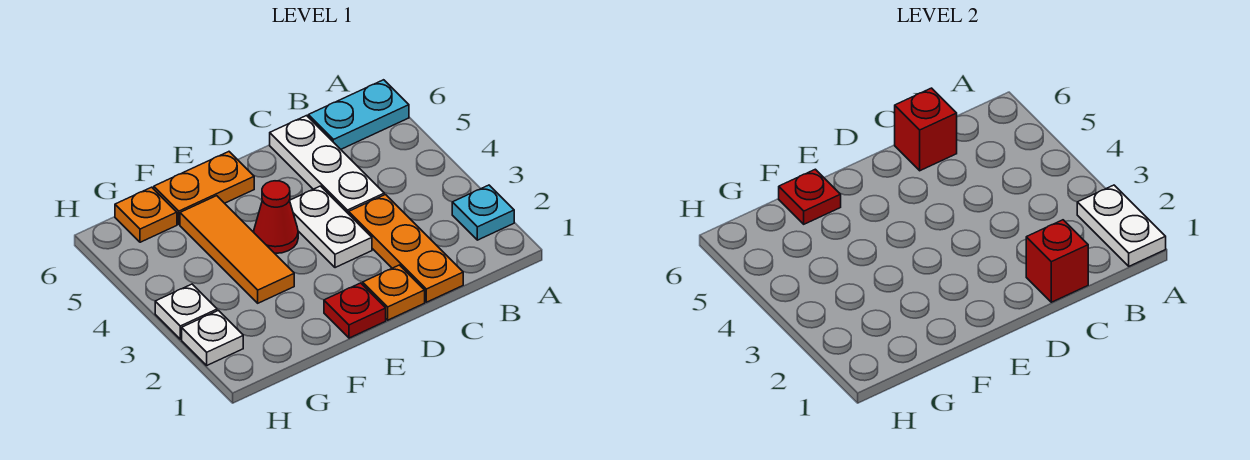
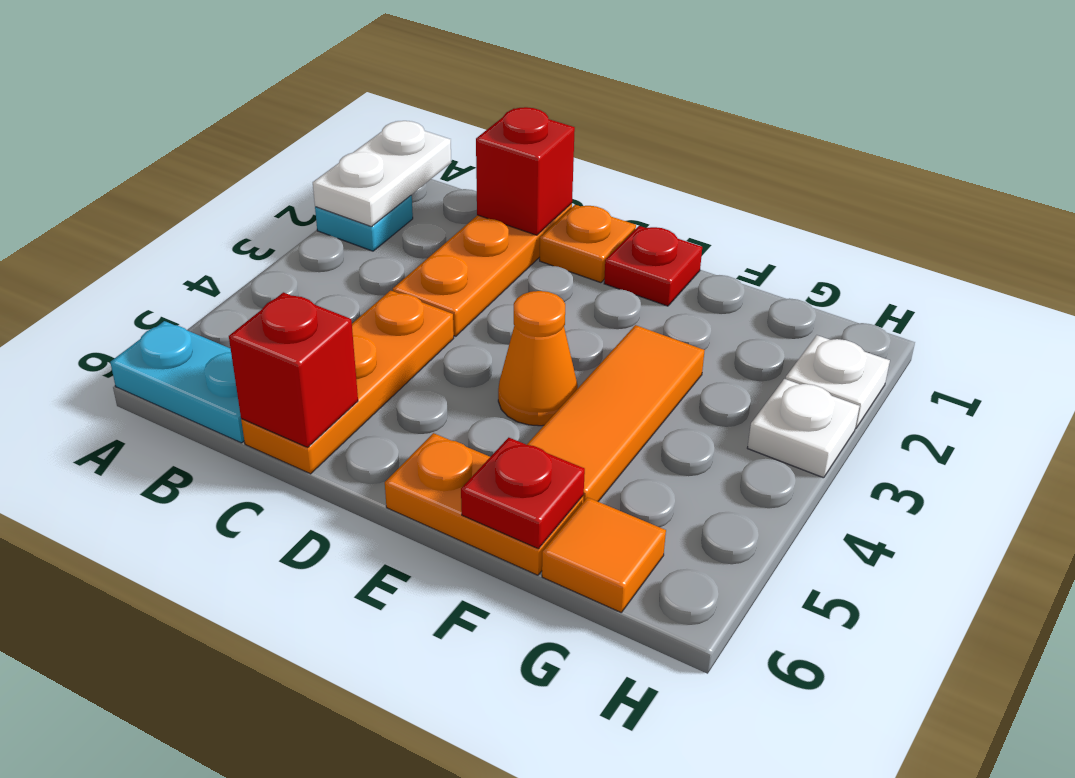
white plate C4:C6 level 1 -> orange plate C4:C6 level 1
white plate D3:D4 level 1 -> none
red cone E4 level 1 -> orange cone E4 level 1
orange plate G6 level 1 -> orange tile G6 level 1

